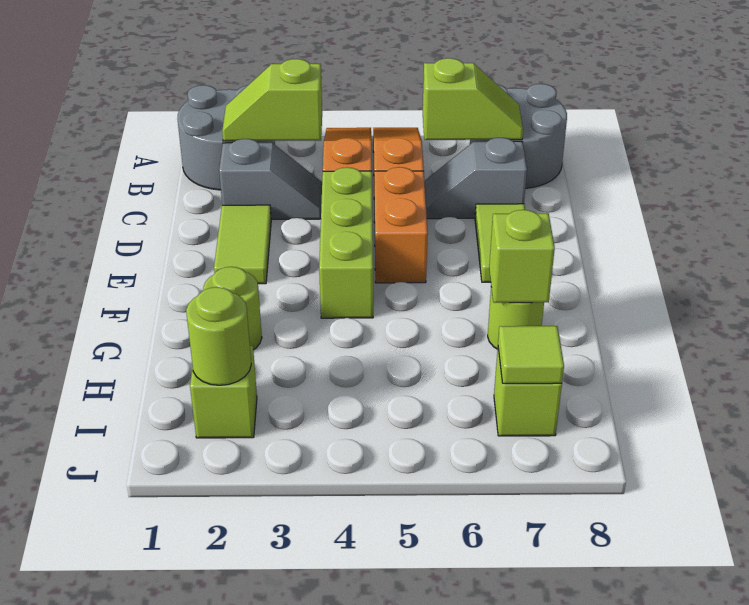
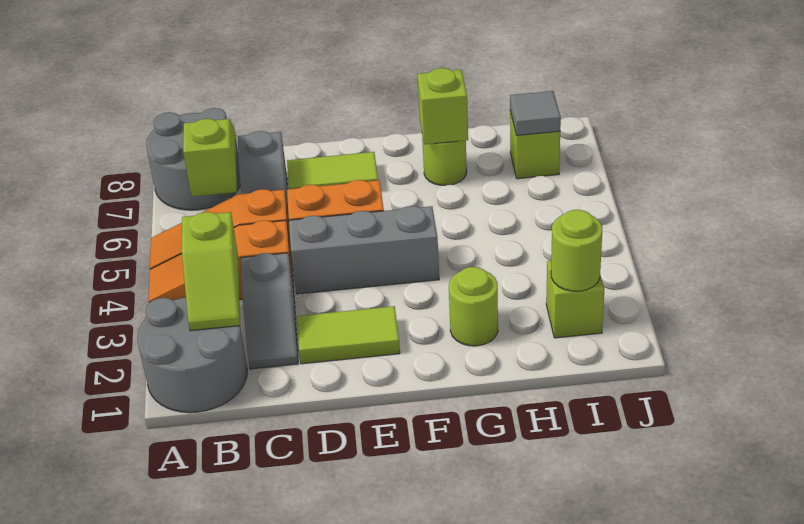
grey slope C2:C3 level 1 top 2 -> grey slope C2:C3 level 1 top 3
lime brick D4:F4 level 1 -> grey brick D4:F4 level 1
lime tile I7 level 2 -> grey tile I7 level 2

